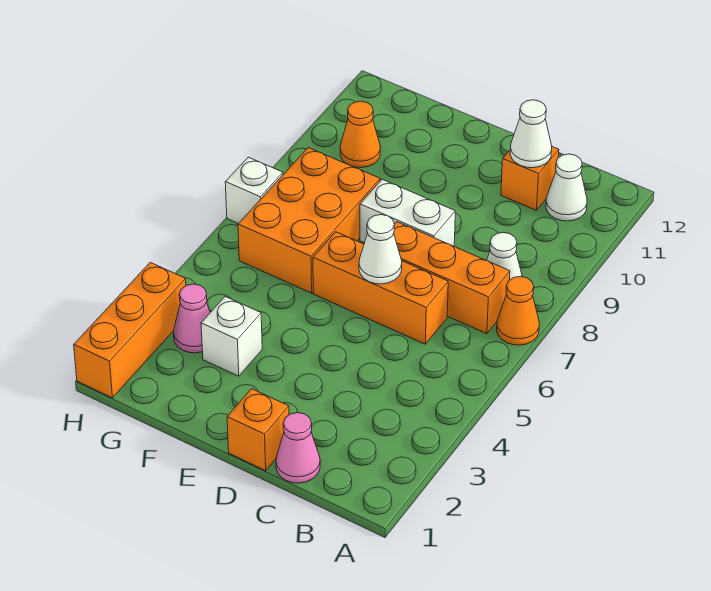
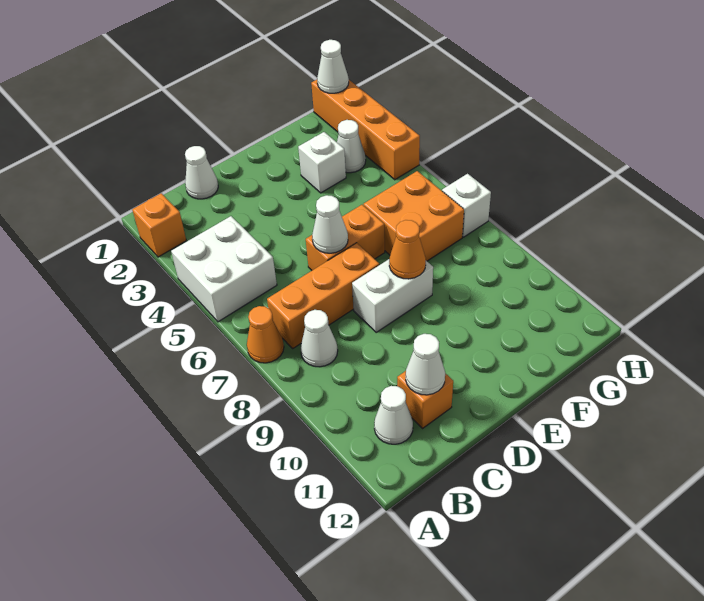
none -> white brick A4:B5 level 1
pink cone C1 level 1 -> white cone C1 level 1
orange brick C6:E6 level 1 -> orange brick D6:E6 level 1
orange brick D1 level 1 -> orange brick A2 level 1
orange brick F6:G8 level 1 -> orange brick F6:G7 level 1
pink cone G3 level 1 -> white cone G3 level 1
orange cone G10 level 1 -> orange cone E8 level 2
orange brick H1:H3 level 1 -> orange brick H1:H4 level 1
none -> white cone H1 level 2

